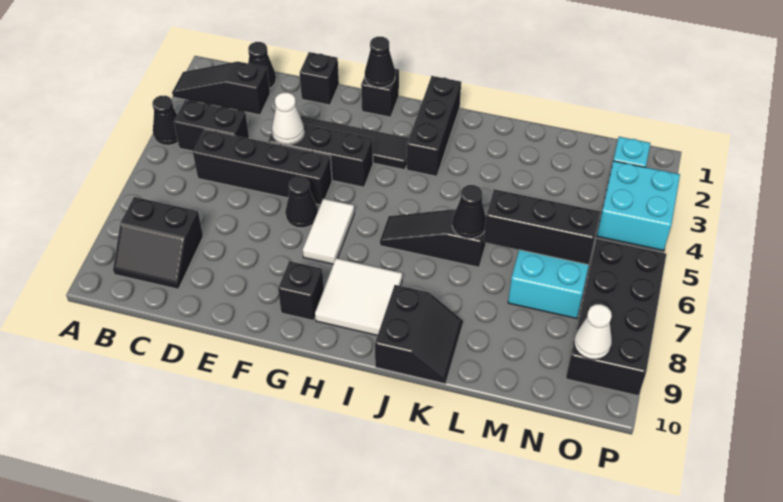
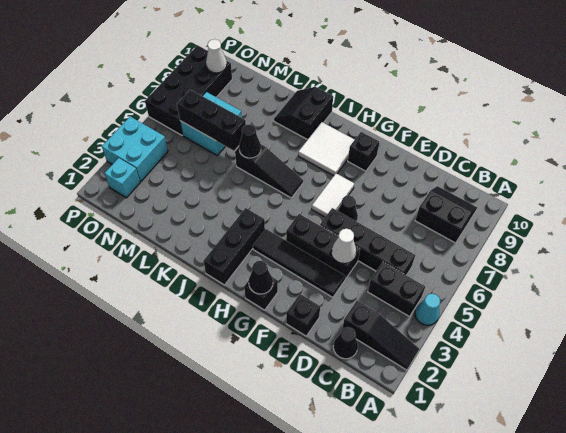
black cone A4 level 1 -> cyan cone A4 level 1

